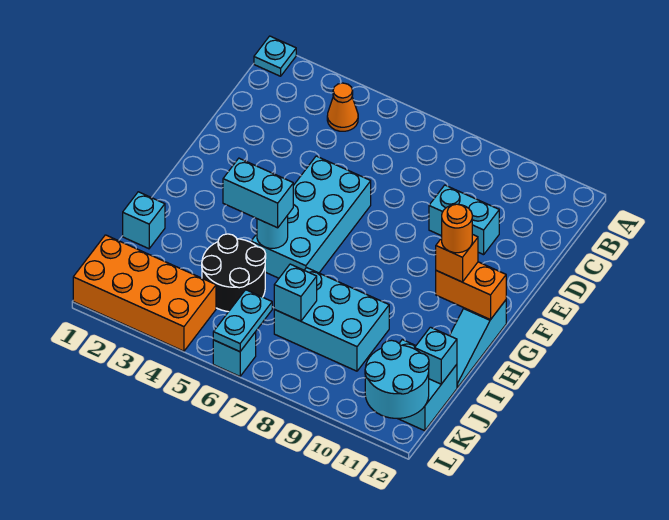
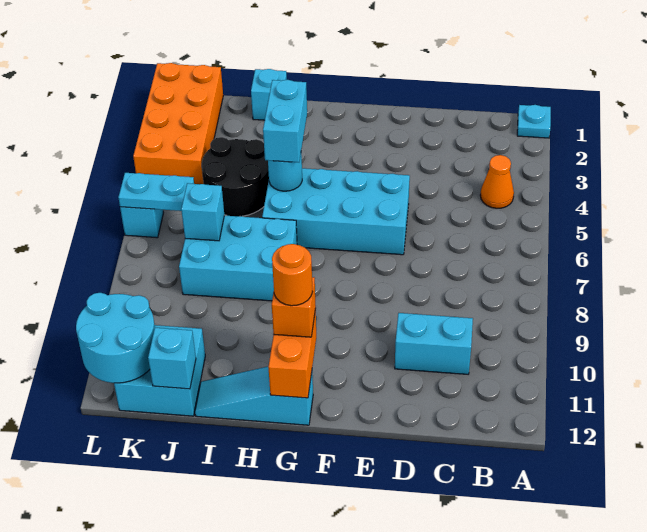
cyan brick D9:D10 level 1 -> cyan brick C10:D10 level 1
cyan brick I7:J9 level 1 -> cyan brick H7:J8 level 1

